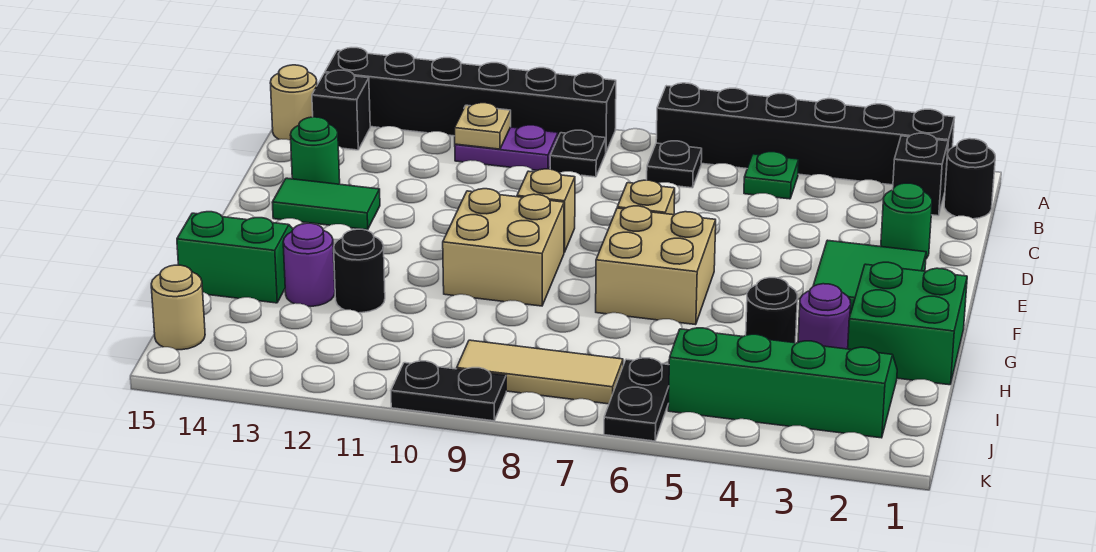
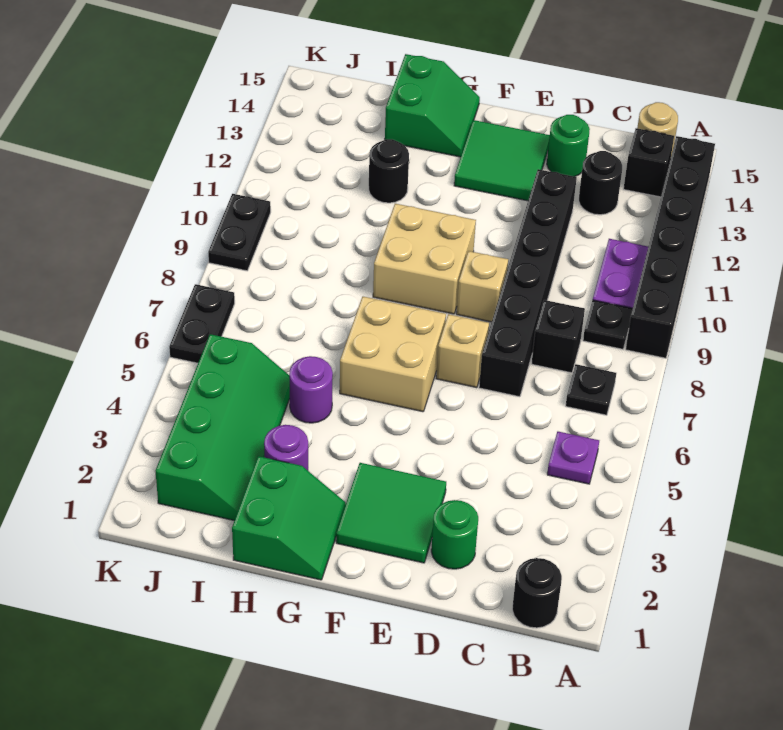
black brick A2:A7 level 1 -> black brick D7:D12 level 1
black brick B2 level 1 -> black brick C8 level 1
green plate B5 level 1 -> purple plate B5 level 1
tan plate B11 level 2 -> none
green tile E13:E14 level 1 -> green tile E13:F14 level 1
green brick G1:H2 level 1 -> green slope G1:H2 level 1 top H
black round brick H4 level 1 -> black round brick C13 level 1
purple round brick H13 level 1 -> purple round brick H5 level 1
black plate J6:K6 level 1 -> black plate K6:K7 level 1
tan tile J7:J9 level 1 -> none
tan round brick J15 level 1 -> none

